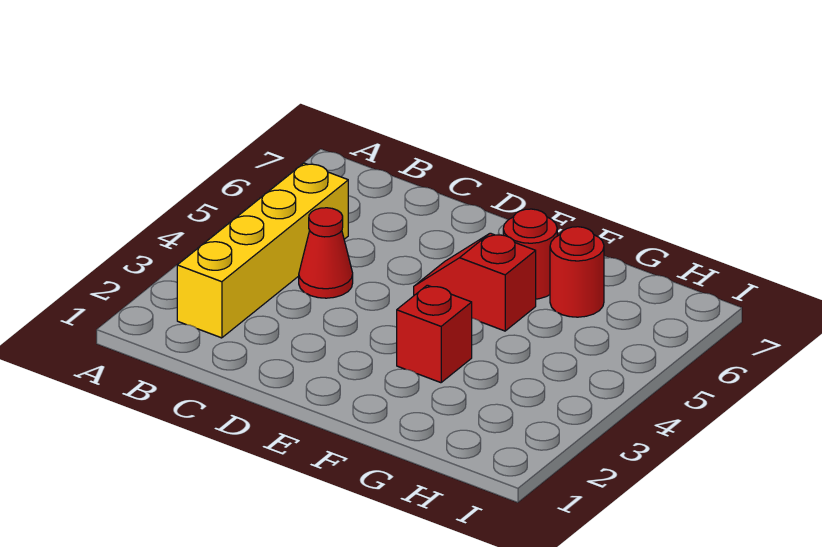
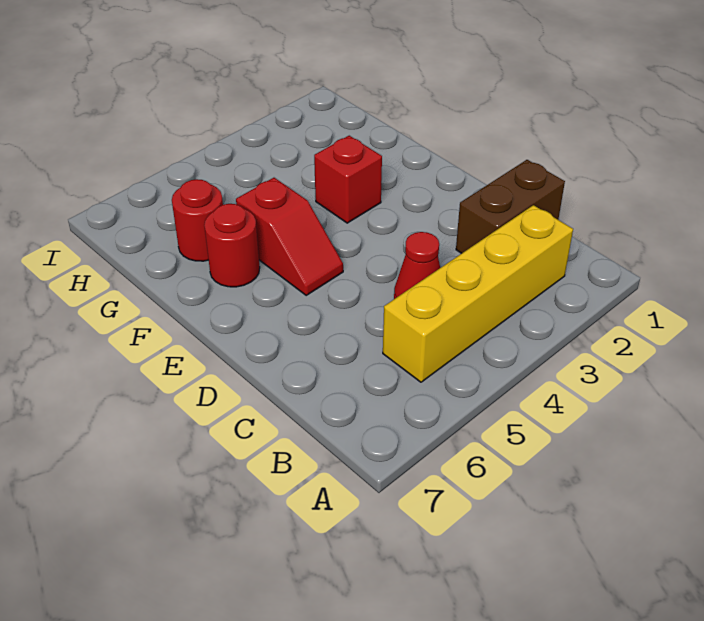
none -> brown brick C1:C2 level 1

